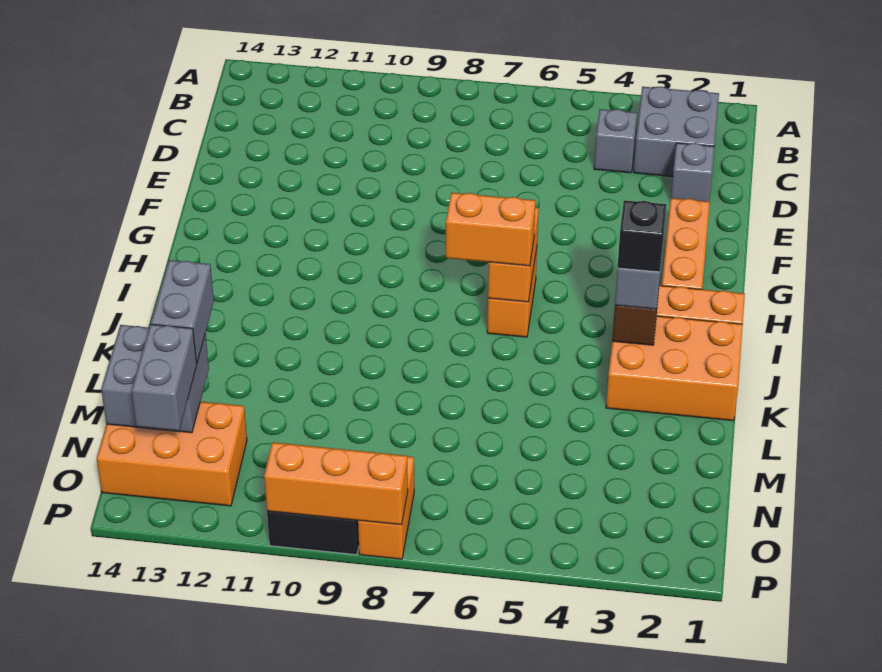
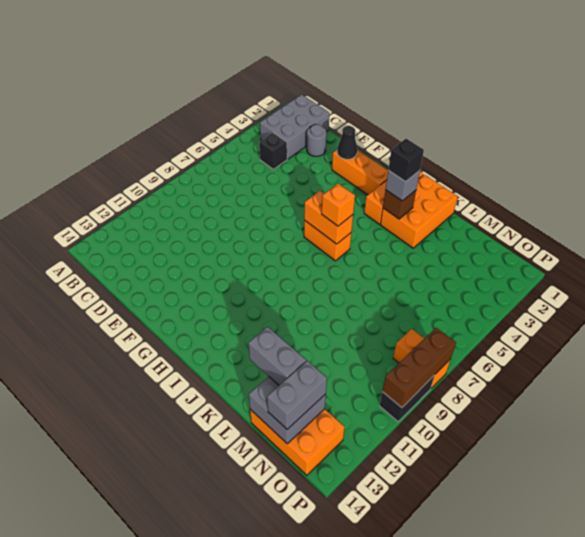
grey brick B2:C3 level 1 -> grey brick B1:C3 level 1
grey brick C4 level 1 -> black brick C4 level 1
grey brick D2 level 1 -> grey round brick D2 level 1
none -> black cone F2 level 2
orange brick I6:I7 level 3 -> orange brick I6 level 3
orange brick N12:O14 level 1 -> orange brick M13:O14 level 1
grey brick N13:O13 level 3 -> grey brick N13:N14 level 3
orange brick P8:P10 level 2 -> brown brick P8:P10 level 2

